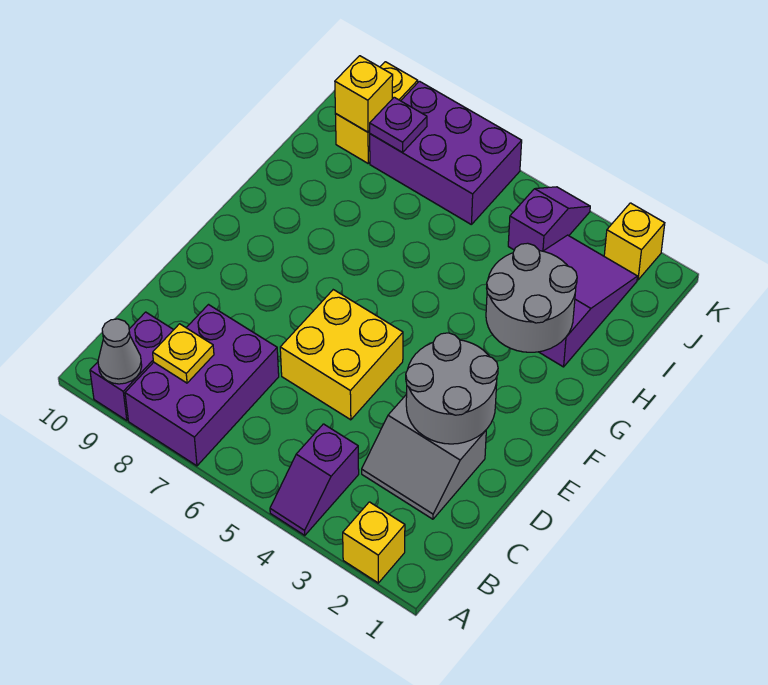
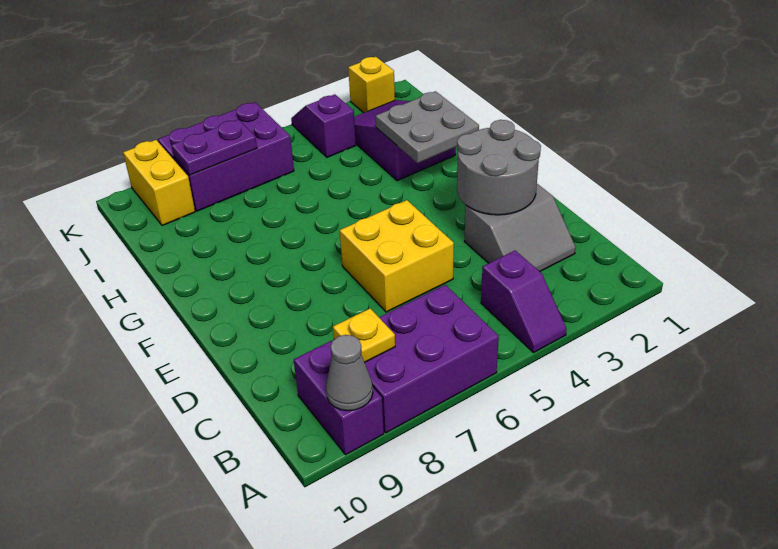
yellow brick A2 level 1 -> none
purple brick A7:C8 level 1 -> purple brick A6:B8 level 1
grey round brick G2:H3 level 2 -> grey plate G2:H3 level 2
purple plate J8 level 2 -> purple plate J7:J8 level 2
yellow brick J9 level 2 -> none

